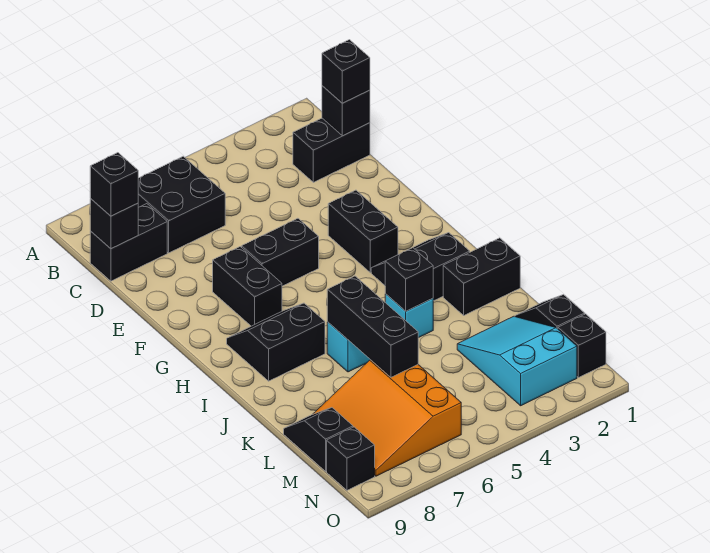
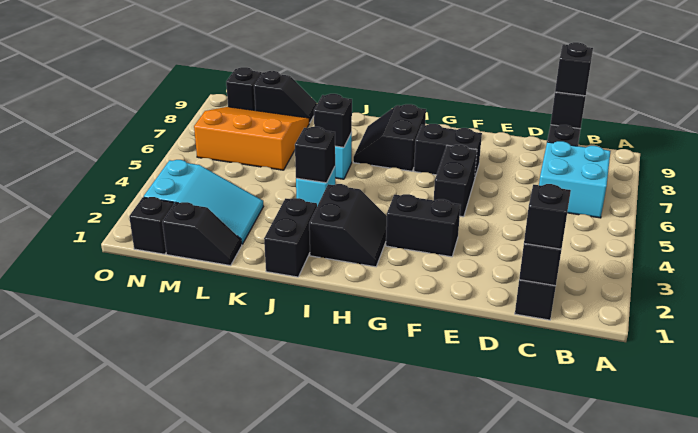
black brick B6:C7 level 1 -> cyan brick B6:C7 level 1
black slope H7:I8 level 1 top I -> black slope H7:I8 level 1 top H
black brick J6:L6 level 2 -> black brick J6 level 2

